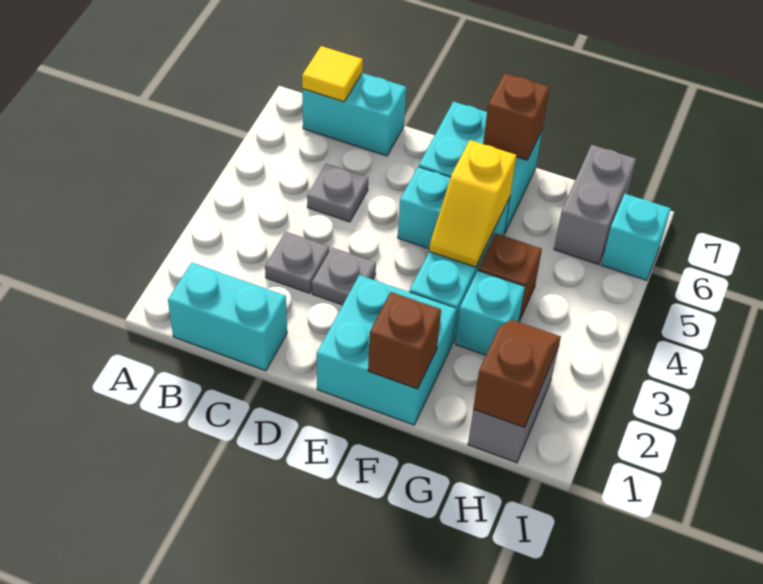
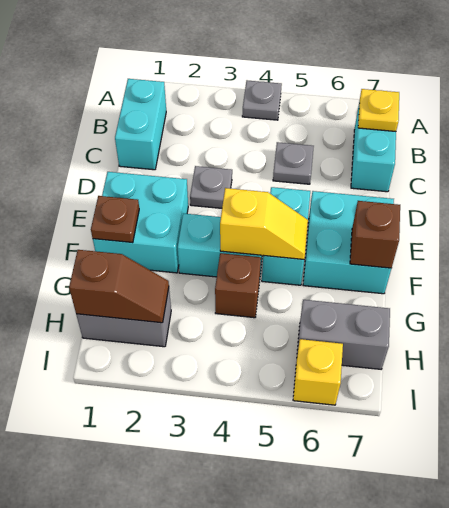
yellow tile B7 level 2 -> yellow plate B7 level 2
grey plate C3 level 1 -> grey plate A4 level 1
brown brick F1 level 2 -> brown plate F1 level 2
yellow slope F4:F5 level 2 top 5 -> yellow slope F4:F5 level 2 top 4
cyan brick G3 level 1 -> none
cyan brick I6 level 1 -> yellow brick I6 level 1

